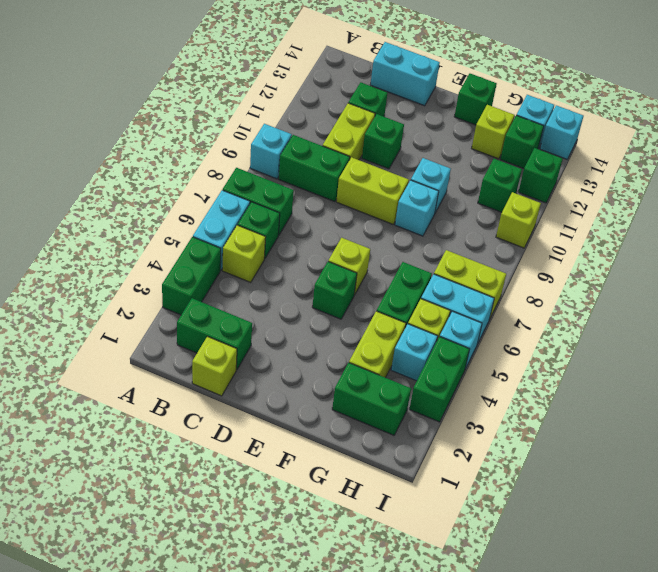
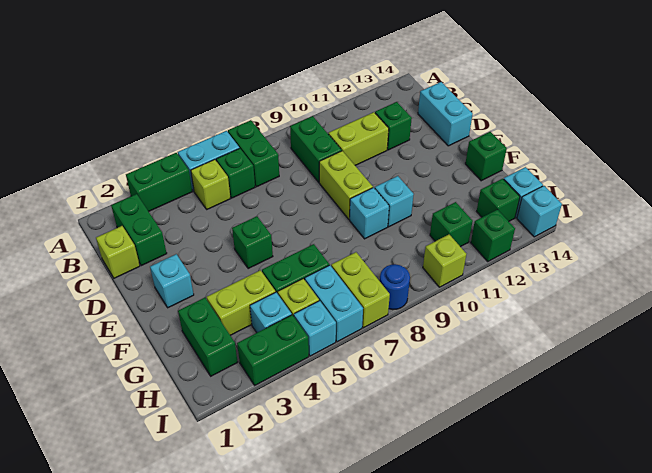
cyan brick A9 level 1 -> cyan brick E2 level 1
green brick D11 level 1 -> none
lime brick E6 level 1 -> none
lime brick G13 level 1 -> none
none -> blue round brick I8 level 1

